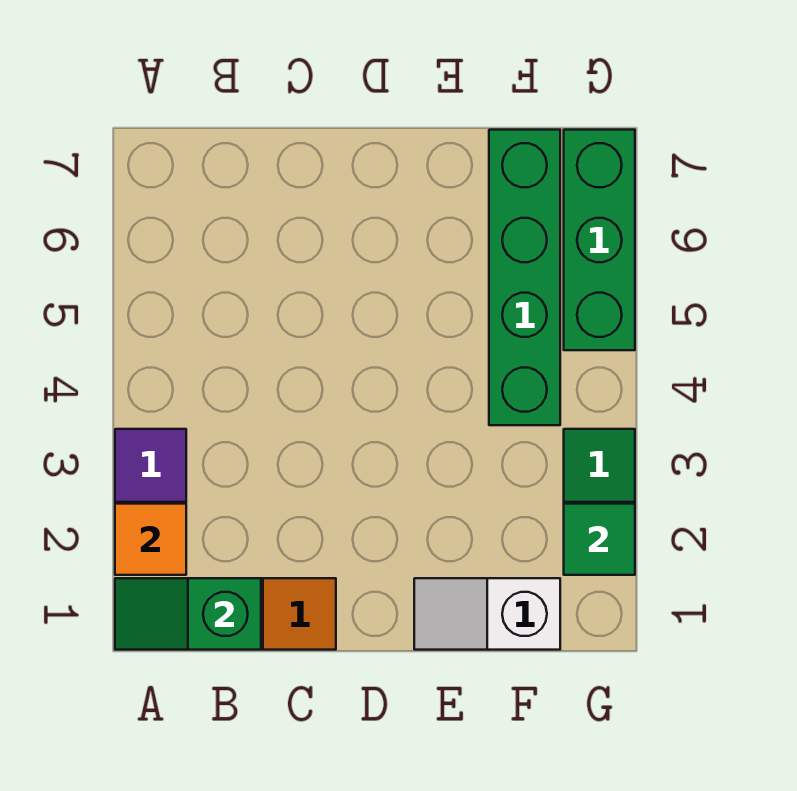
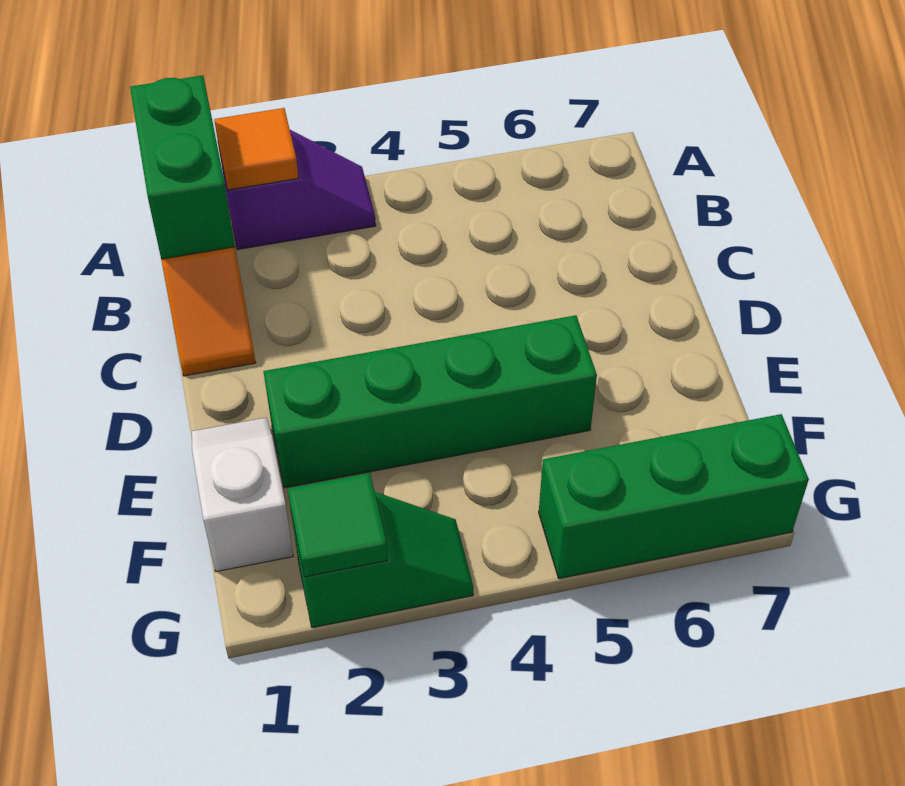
green slope A1:B1 level 2 top B -> green brick A1:B1 level 2
green brick F4:F7 level 1 -> green brick E2:E5 level 1

